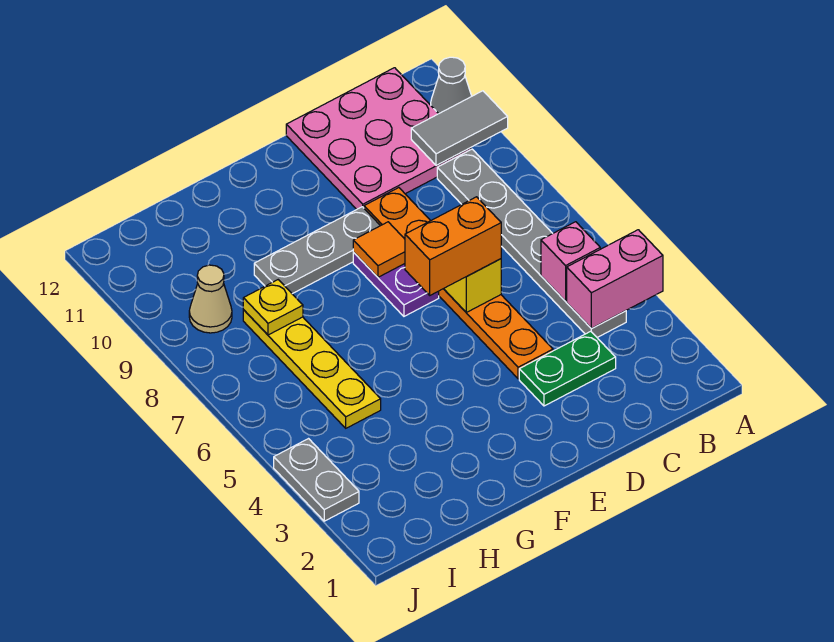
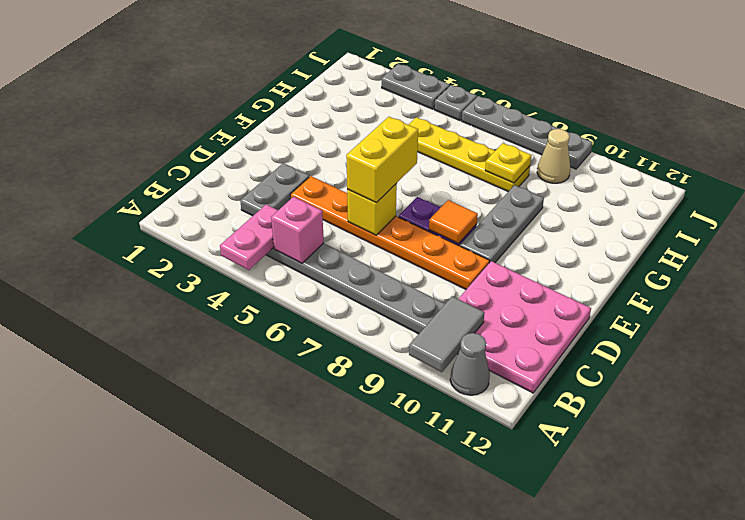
pink brick A4:B4 level 2 -> pink plate A4:B4 level 2
green plate C3:D3 level 1 -> grey plate C3:D3 level 1
orange brick D6:E6 level 3 -> yellow brick D6:E6 level 3
none -> grey plate J5 level 1
none -> grey plate J6:J9 level 1

